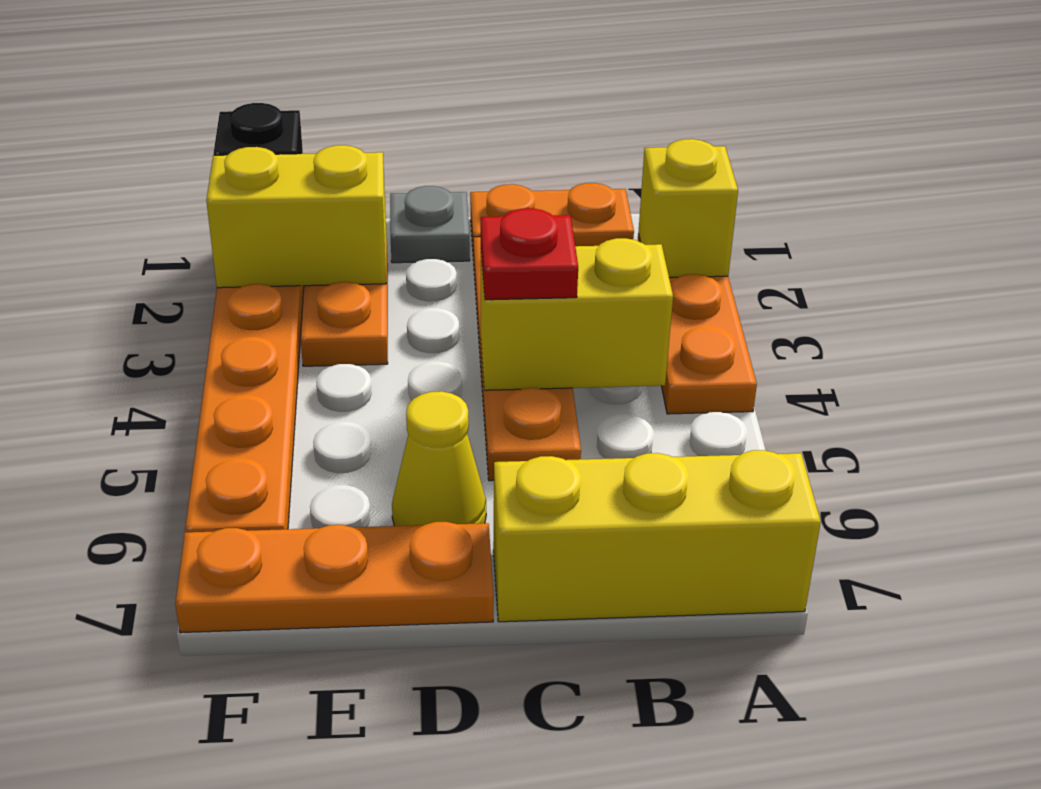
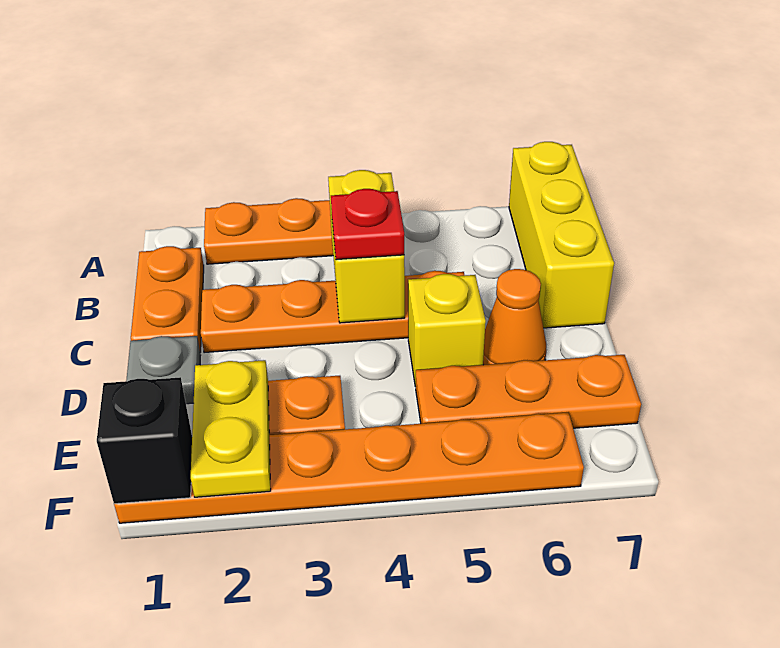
yellow brick A2 level 2 -> yellow brick D5 level 1
yellow cone D6 level 1 -> orange cone D6 level 1
orange plate D7:F7 level 1 -> orange plate E5:E7 level 1
yellow brick E2:F2 level 2 -> yellow plate E2:F2 level 2

